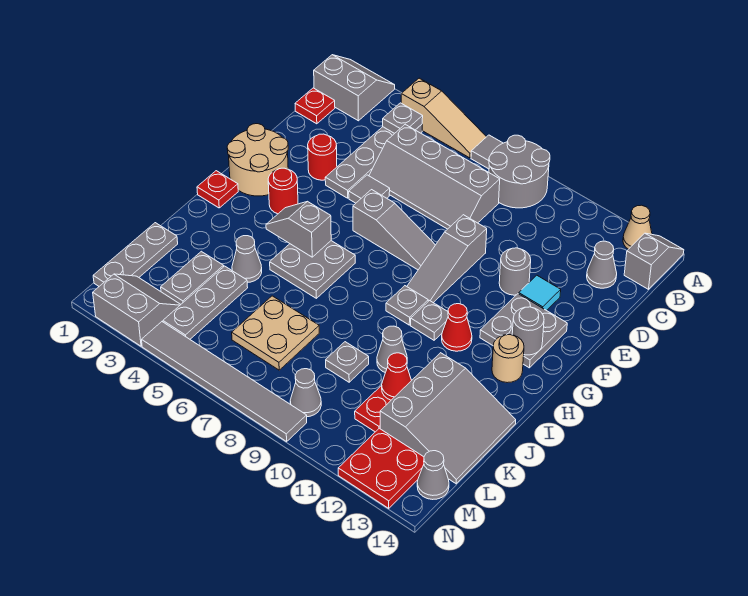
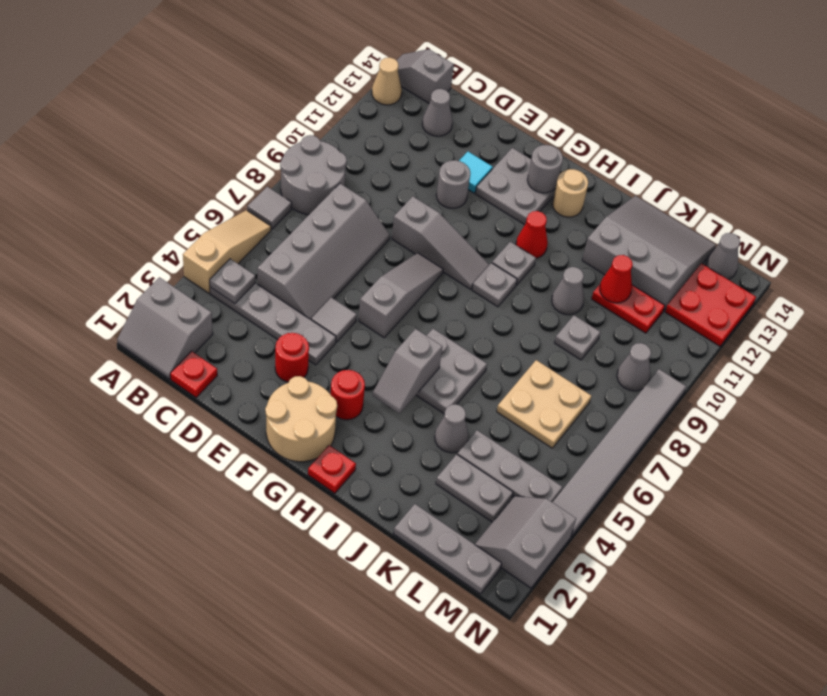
grey slope A1:B2 level 1 top B -> grey slope A1:B2 level 1 top 2

